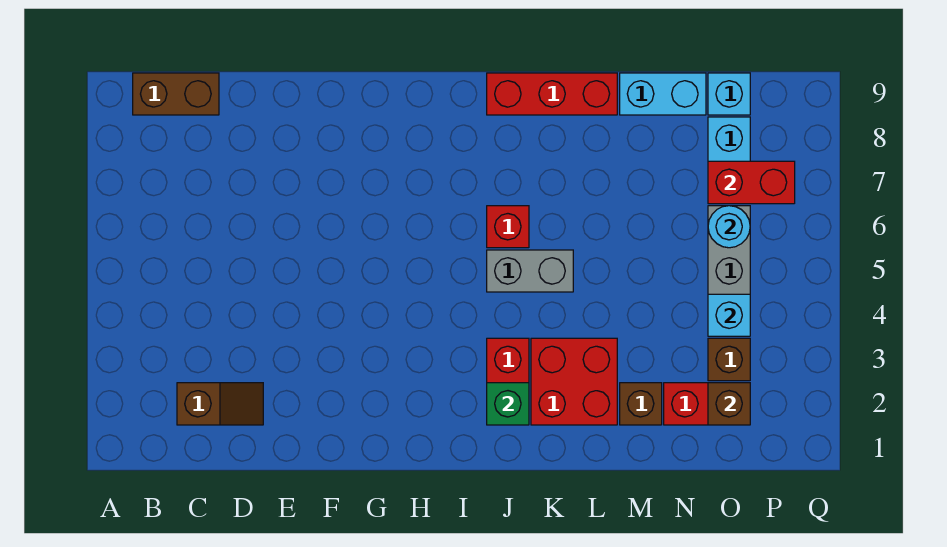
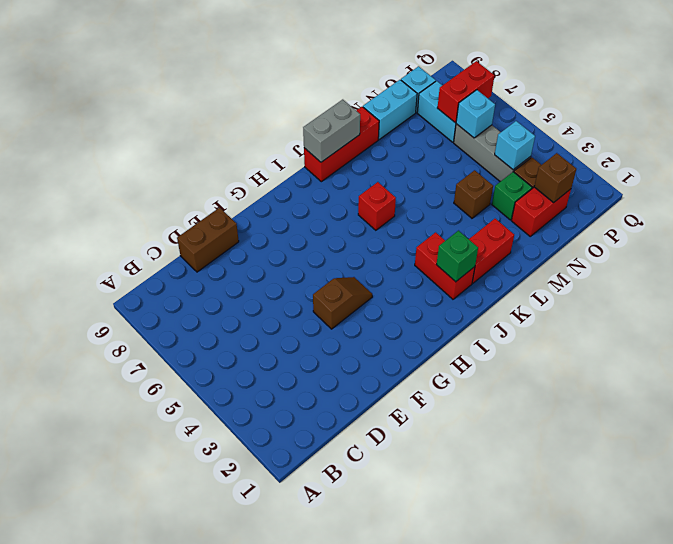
brown brick B9:C9 level 1 -> brown brick D9:E9 level 1
brown slope C2:D2 level 1 top C -> brown slope F4:G4 level 1 top F
grey brick J5:K5 level 1 -> grey brick J9:K9 level 2
red brick K2:L3 level 1 -> red brick K2:L2 level 1
brown brick M2 level 1 -> brown brick M4 level 1
none -> green brick N3 level 1
cyan round brick O6 level 2 -> cyan brick O6 level 2

